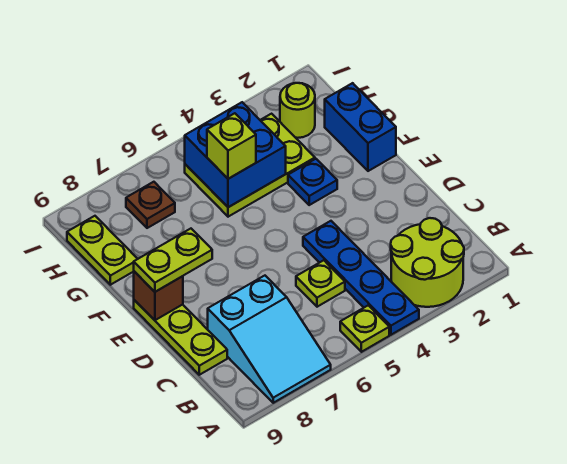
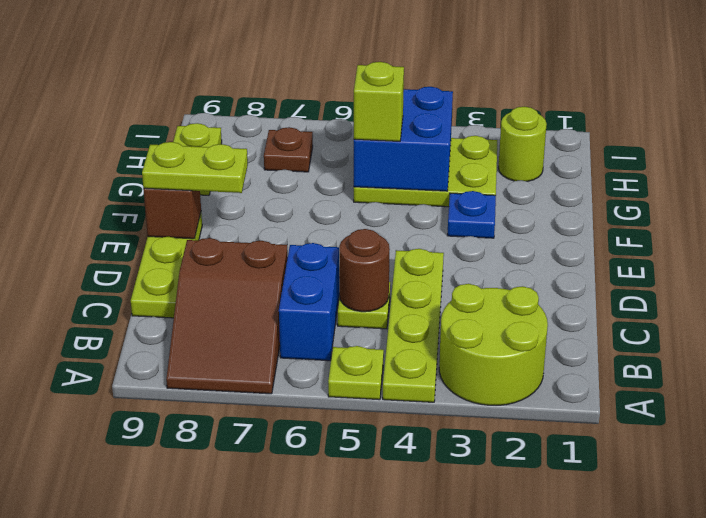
blue plate A4:D4 level 1 -> lime plate A4:D4 level 1
cyan slope A7:C8 level 1 top C -> brown slope A7:C8 level 1 top C
none -> brown round brick C5 level 2
blue brick F1:G1 level 1 -> blue brick B6:C6 level 1

